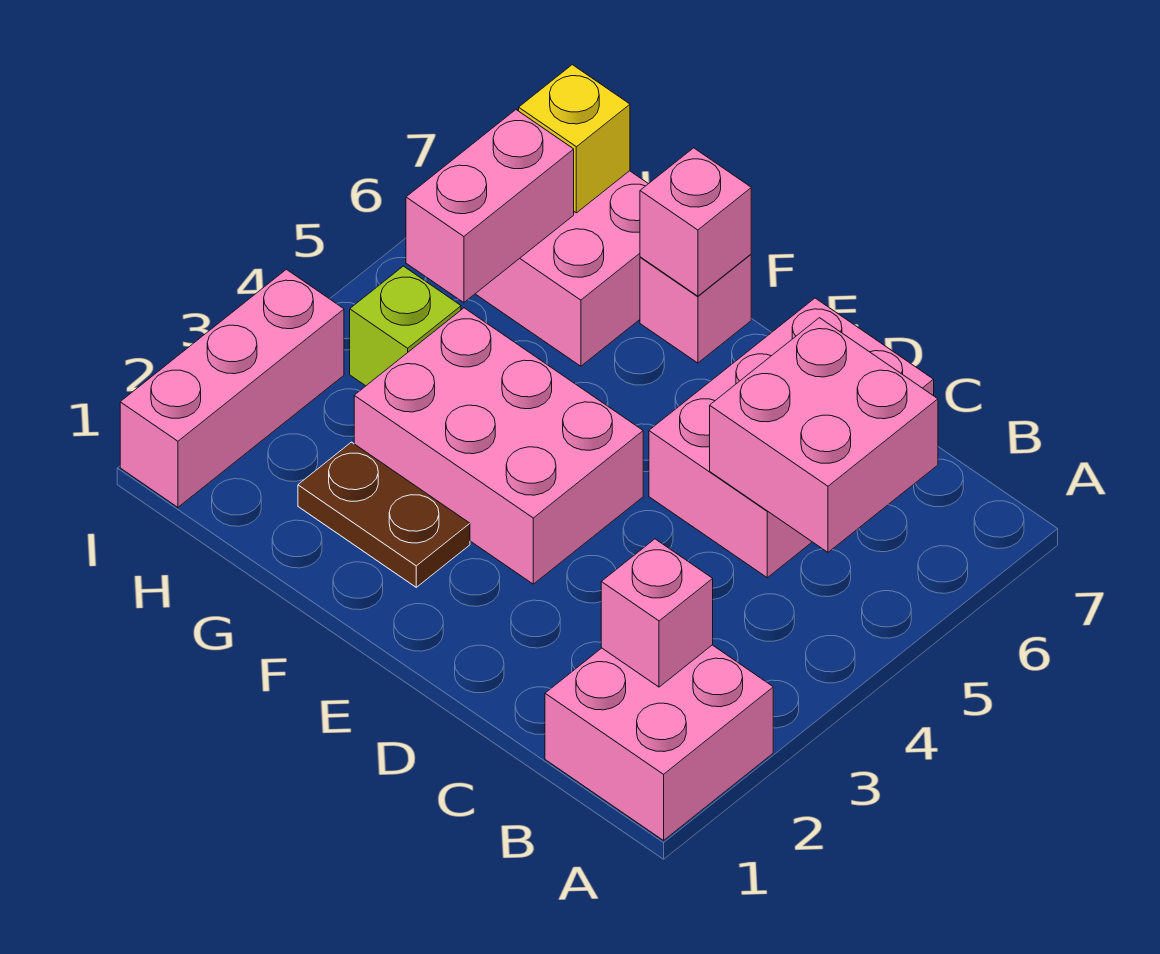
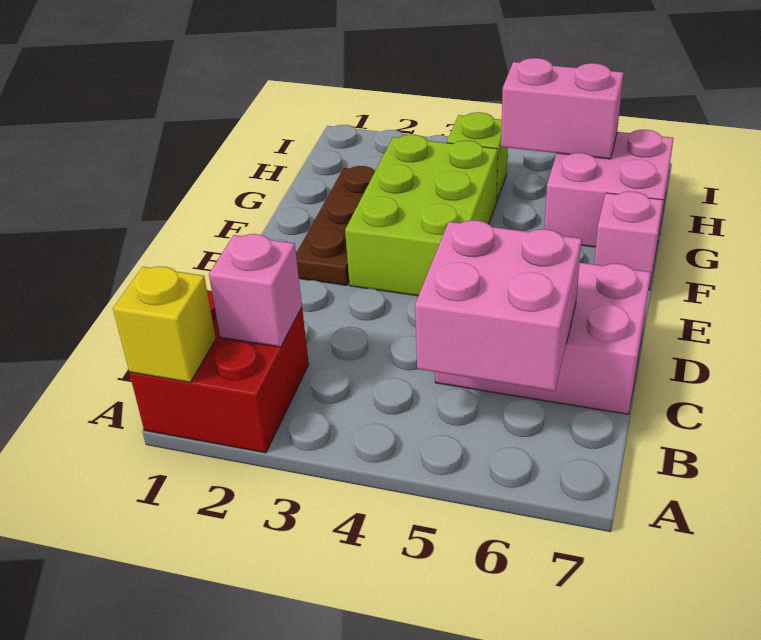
pink brick A1:B2 level 1 -> red brick A1:B2 level 1
pink brick E3:G4 level 1 -> lime brick E3:G4 level 1
brown plate F2:G2 level 1 -> brown plate E2:G2 level 1
pink brick F7 level 2 -> none
yellow brick H7 level 2 -> yellow brick A1 level 2
pink brick I1:I3 level 1 -> none

